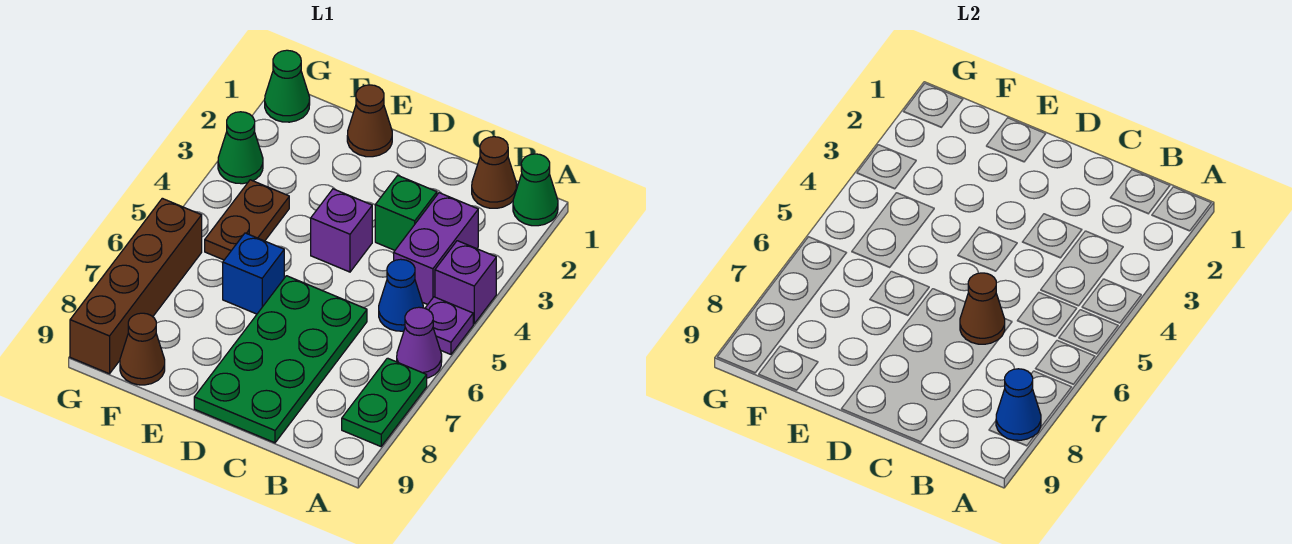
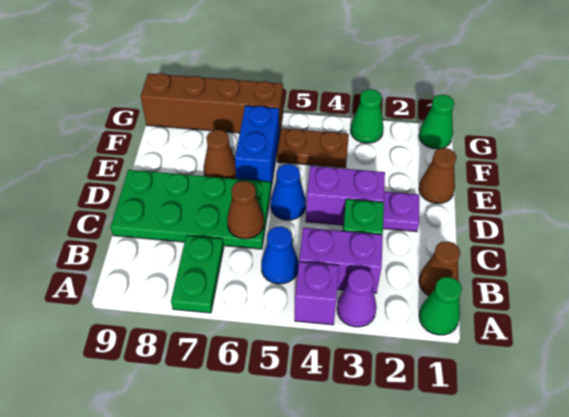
purple plate A5 level 1 -> purple plate D2 level 1
purple cone A6 level 1 -> purple cone A3 level 1
green plate A7:A8 level 1 -> green plate A7:B7 level 1
blue cone A8 level 2 -> blue cone D5 level 1
purple brick D4 level 1 -> purple brick D3:D4 level 1
blue brick E6 level 1 -> blue brick E6:F6 level 1
brown cone F9 level 1 -> brown cone E7 level 1

